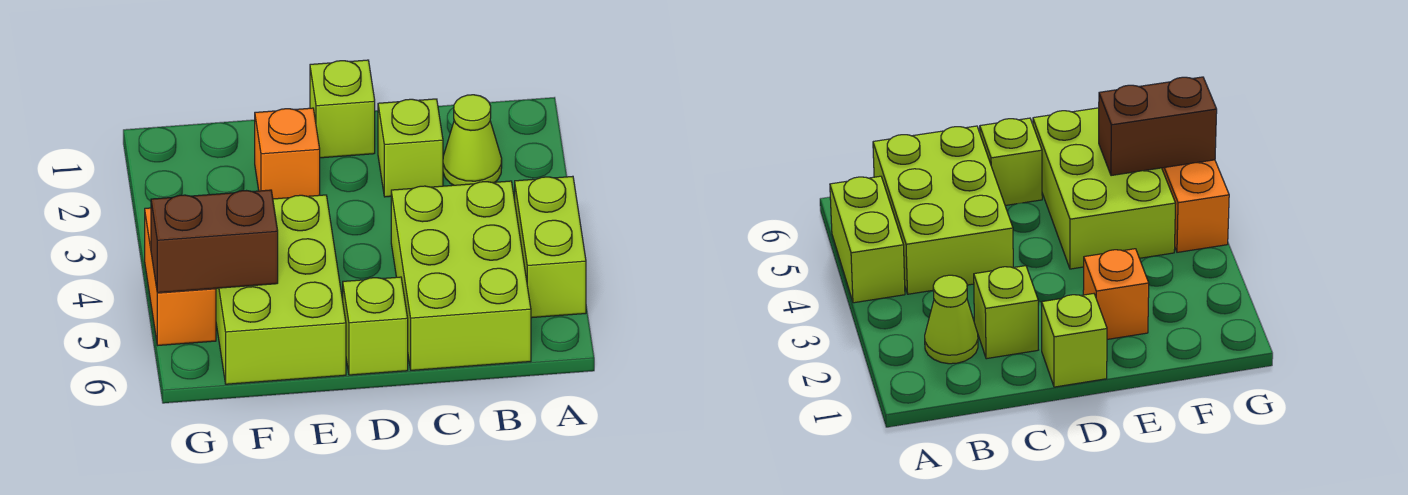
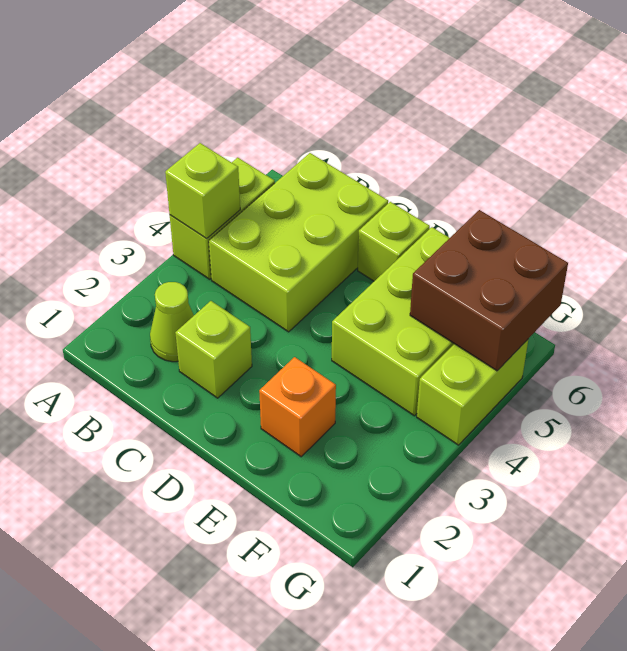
lime brick D1 level 1 -> lime brick A4 level 2
brown brick F5:G5 level 2 -> brown brick F5:G6 level 2
orange brick G4:G5 level 1 -> lime brick G4:G5 level 1

